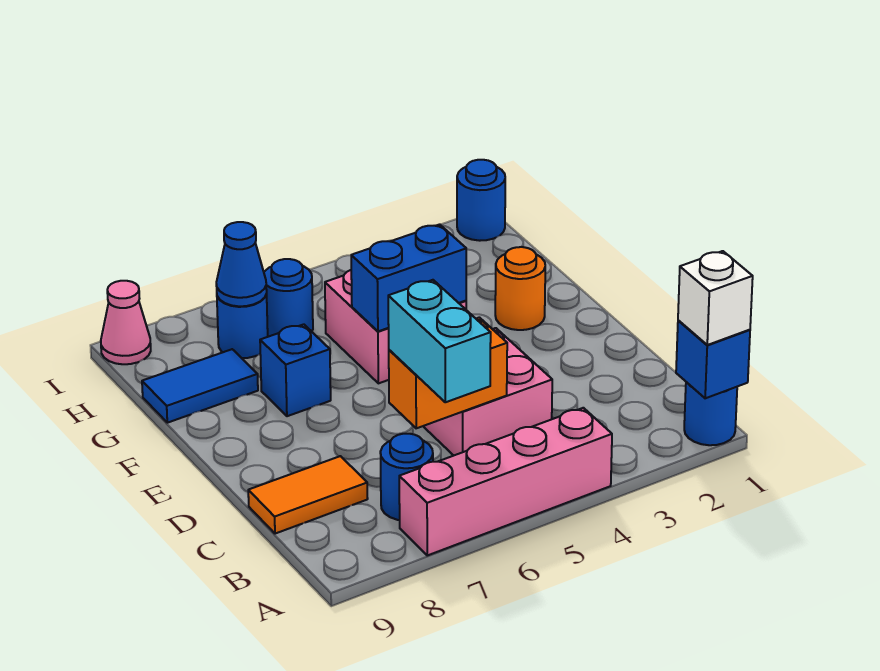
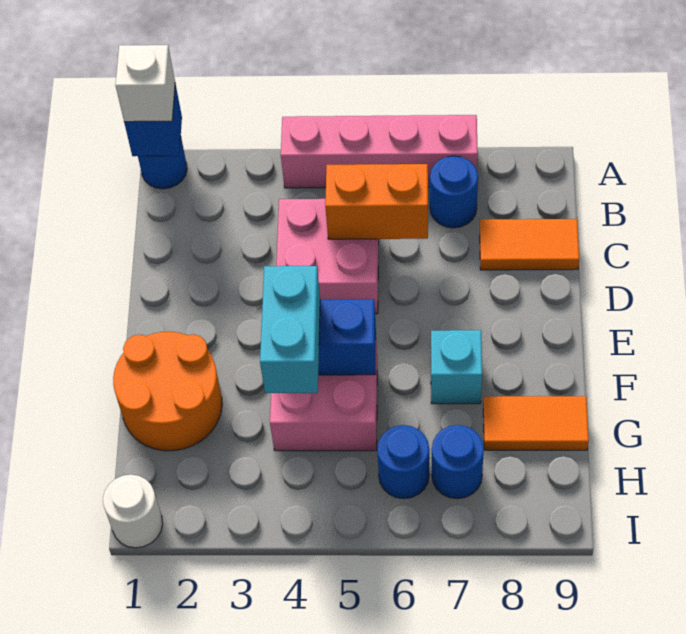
cyan brick B6:C6 level 3 -> cyan brick F4:G4 level 3
orange round brick F2 level 1 -> orange round brick F1:G2 level 1
blue brick F7 level 1 -> cyan brick F7 level 1
blue tile G8:G9 level 1 -> orange tile G8:G9 level 1
blue cone H7 level 2 -> none
blue round brick I1 level 1 -> white round brick I1 level 1
pink cone I9 level 1 -> none

